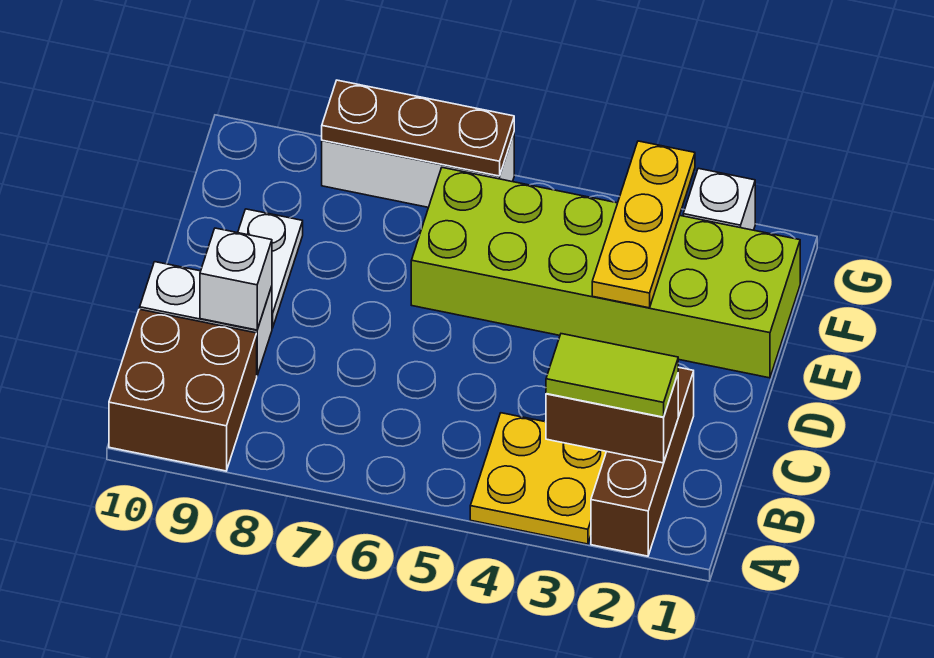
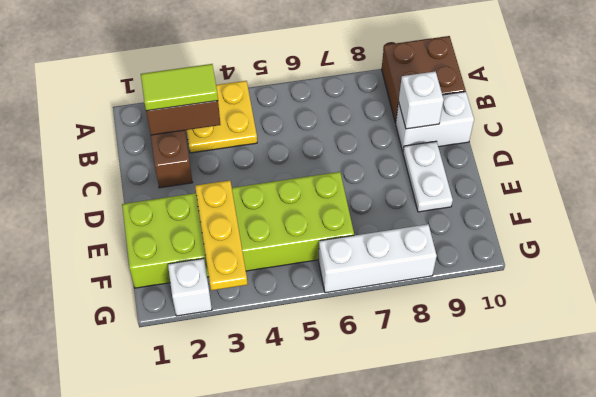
brown plate G6:G8 level 2 -> none

